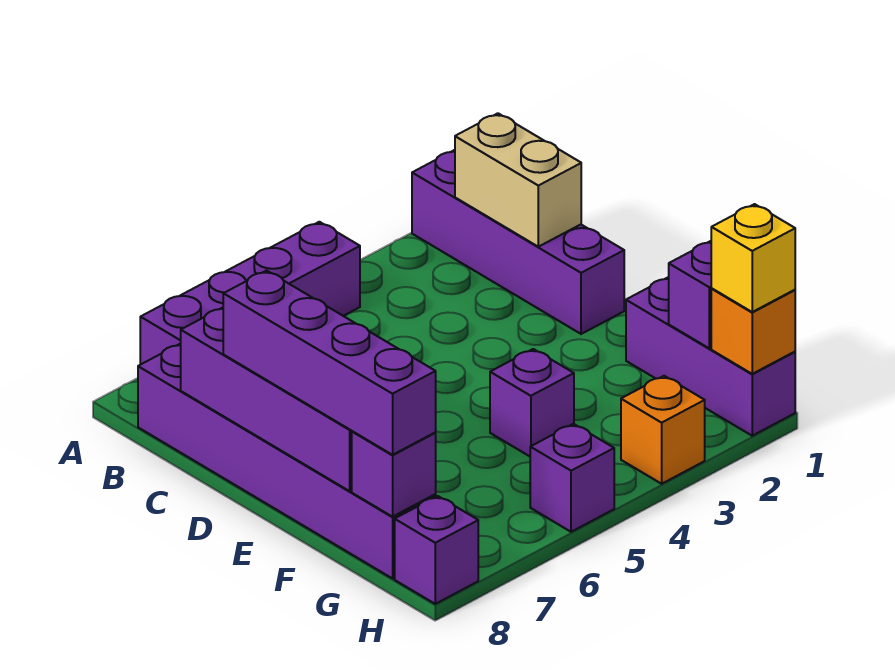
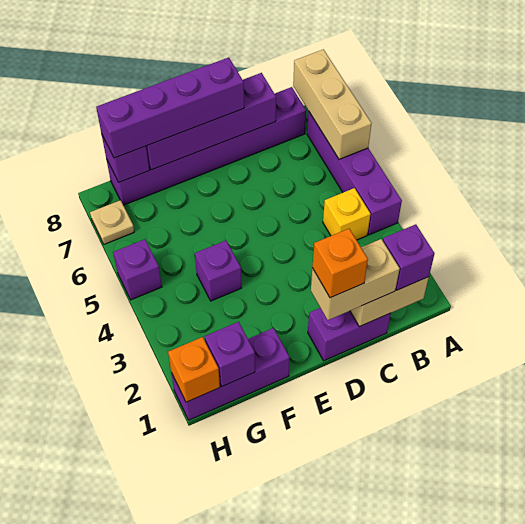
purple brick A1:D1 level 1 -> purple brick C1:D1 level 1
none -> tan brick A6:A8 level 2
none -> tan brick C1:D1 level 3
yellow brick H1 level 3 -> yellow brick B4 level 1
orange brick H3 level 1 -> orange brick D1 level 4
none -> tan plate H7 level 1
purple brick H8 level 1 -> purple brick B1 level 3

